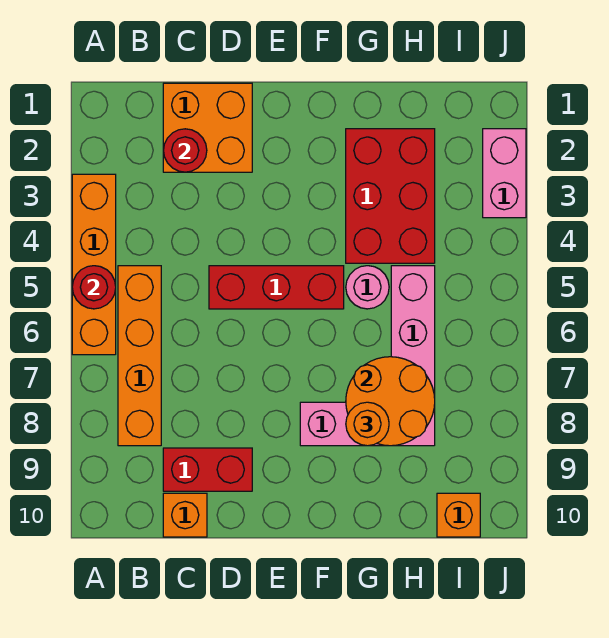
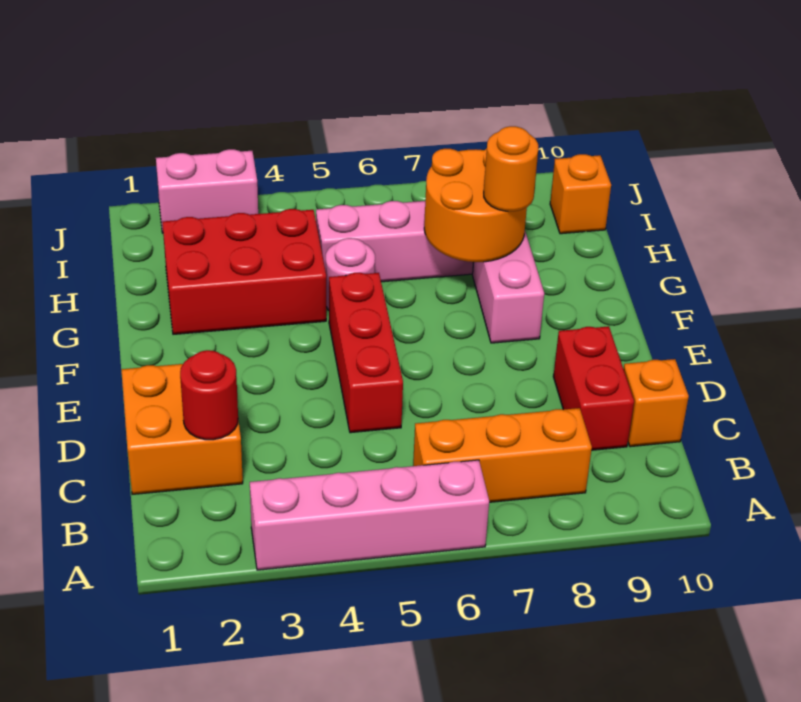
orange brick A3:A6 level 1 -> pink brick A3:A6 level 1
red round brick A5 level 2 -> none
orange brick B5:B8 level 1 -> orange brick B6:B8 level 1

